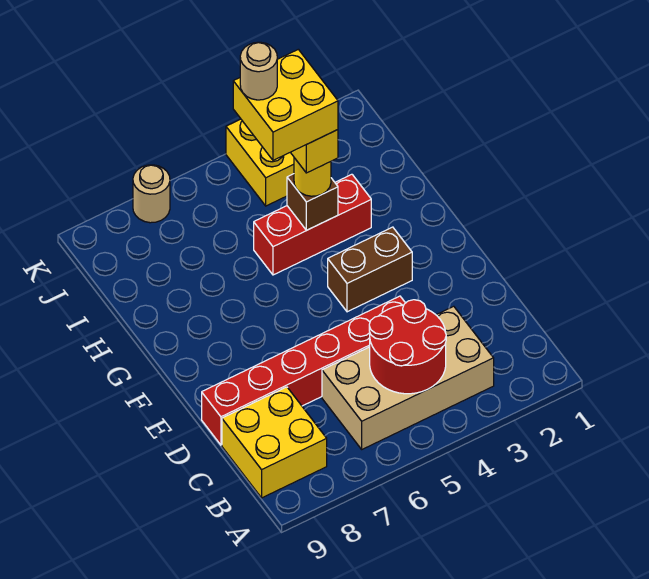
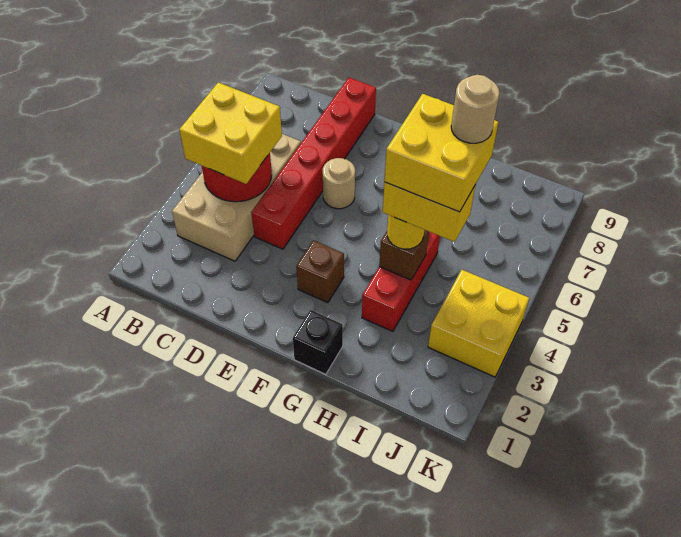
yellow brick B8:C9 level 1 -> yellow brick B4:C5 level 3
brown brick F3:F4 level 1 -> brown brick F3 level 1
none -> black brick G1 level 1
tan round brick K7 level 1 -> tan round brick E6 level 1

